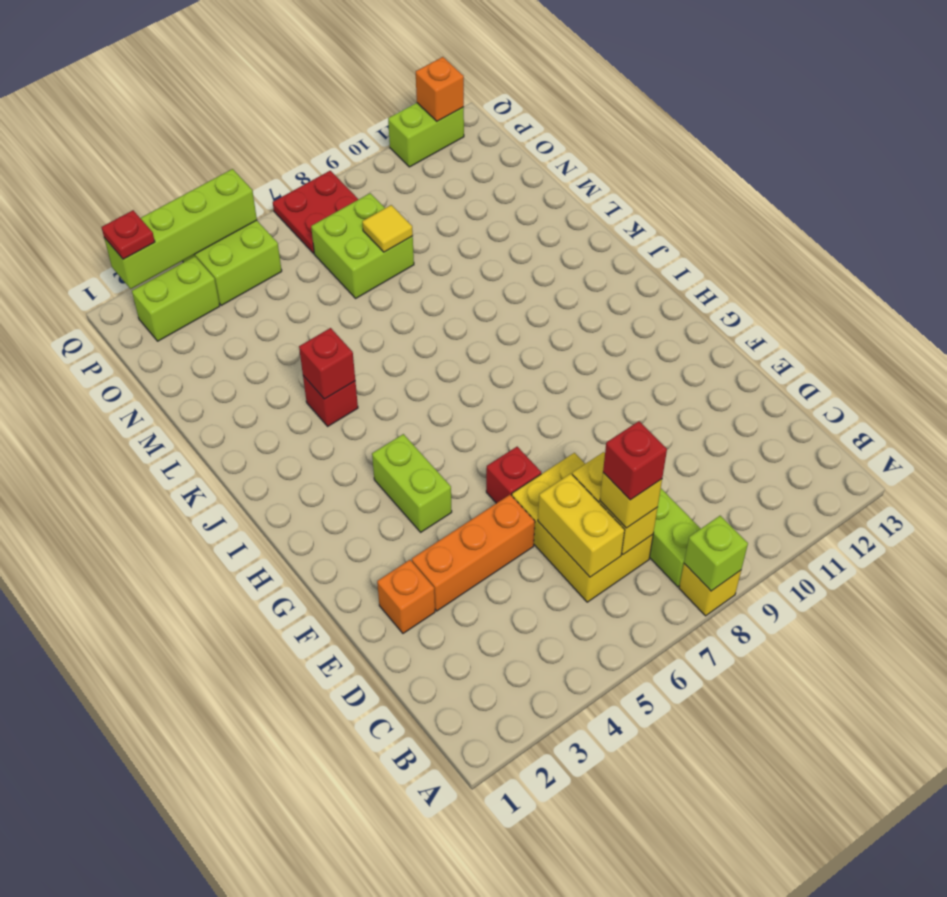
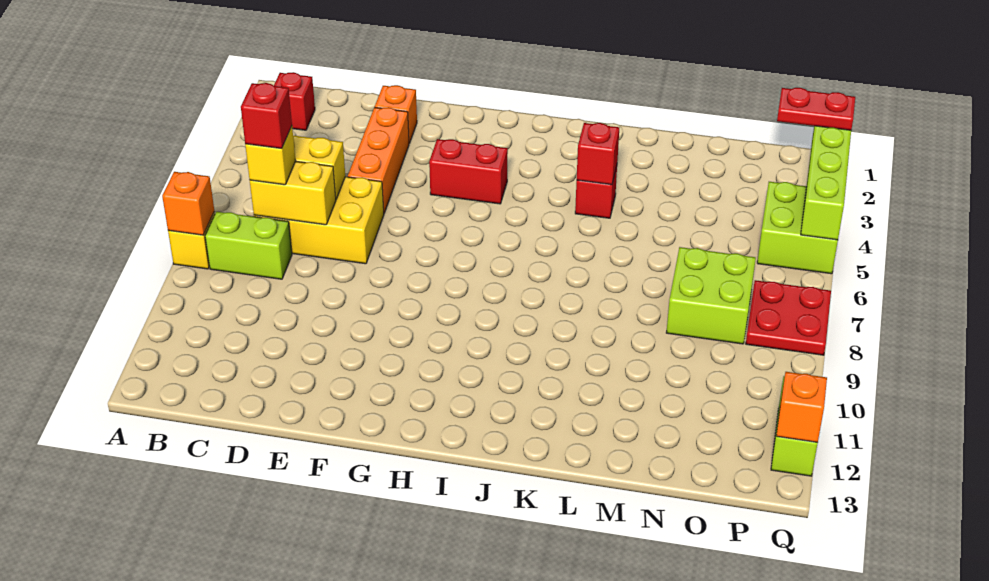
lime brick A8 level 2 -> orange brick A8 level 2
red brick F6 level 1 -> red brick B2 level 1
lime brick G4:H4 level 1 -> red brick G4:H4 level 1
yellow tile N8 level 2 -> none
lime brick P2:P3 level 1 -> none
red plate Q2 level 3 -> red plate P2:Q2 level 3

